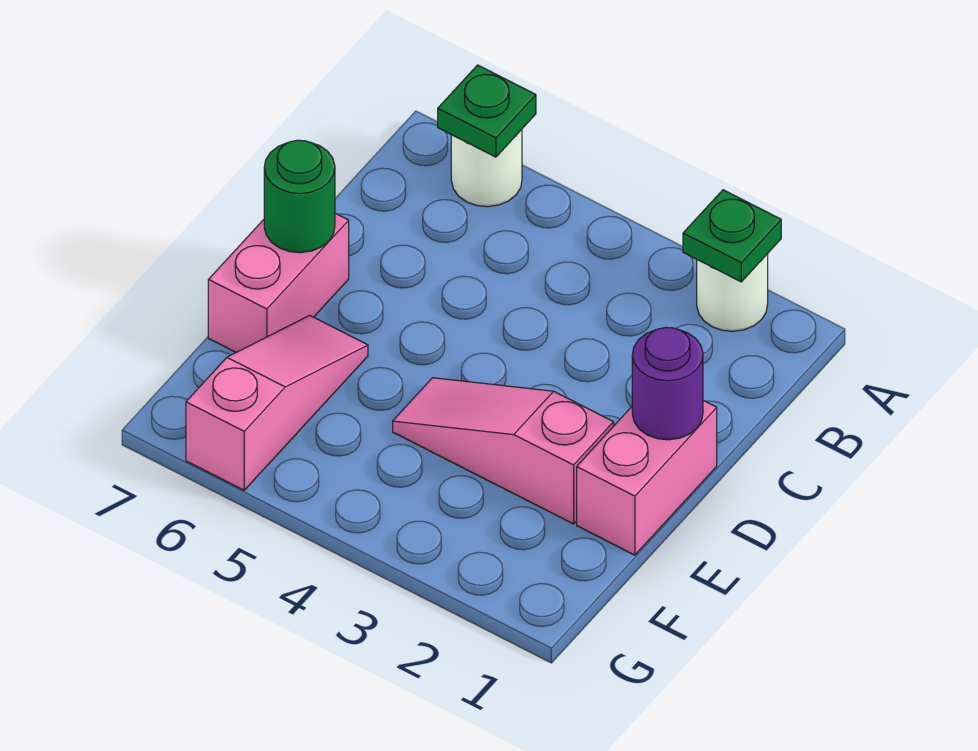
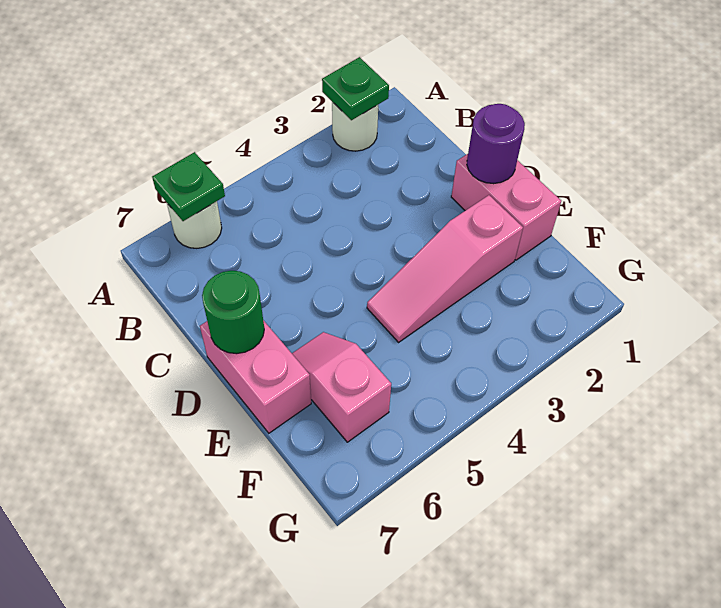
pink slope E6:G6 level 1 top G -> pink slope E6:F6 level 1 top F

